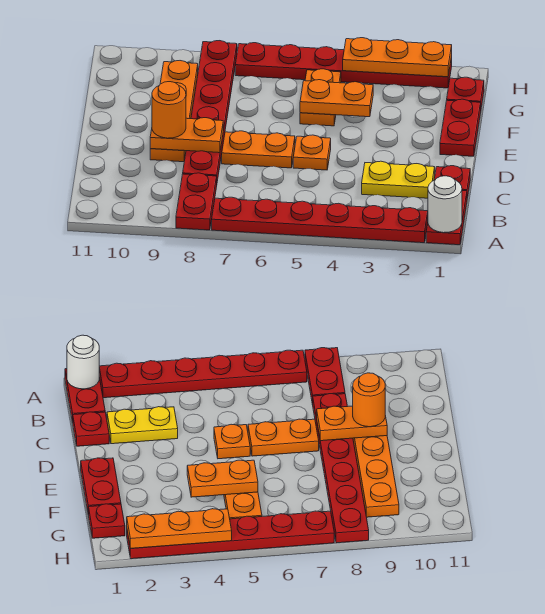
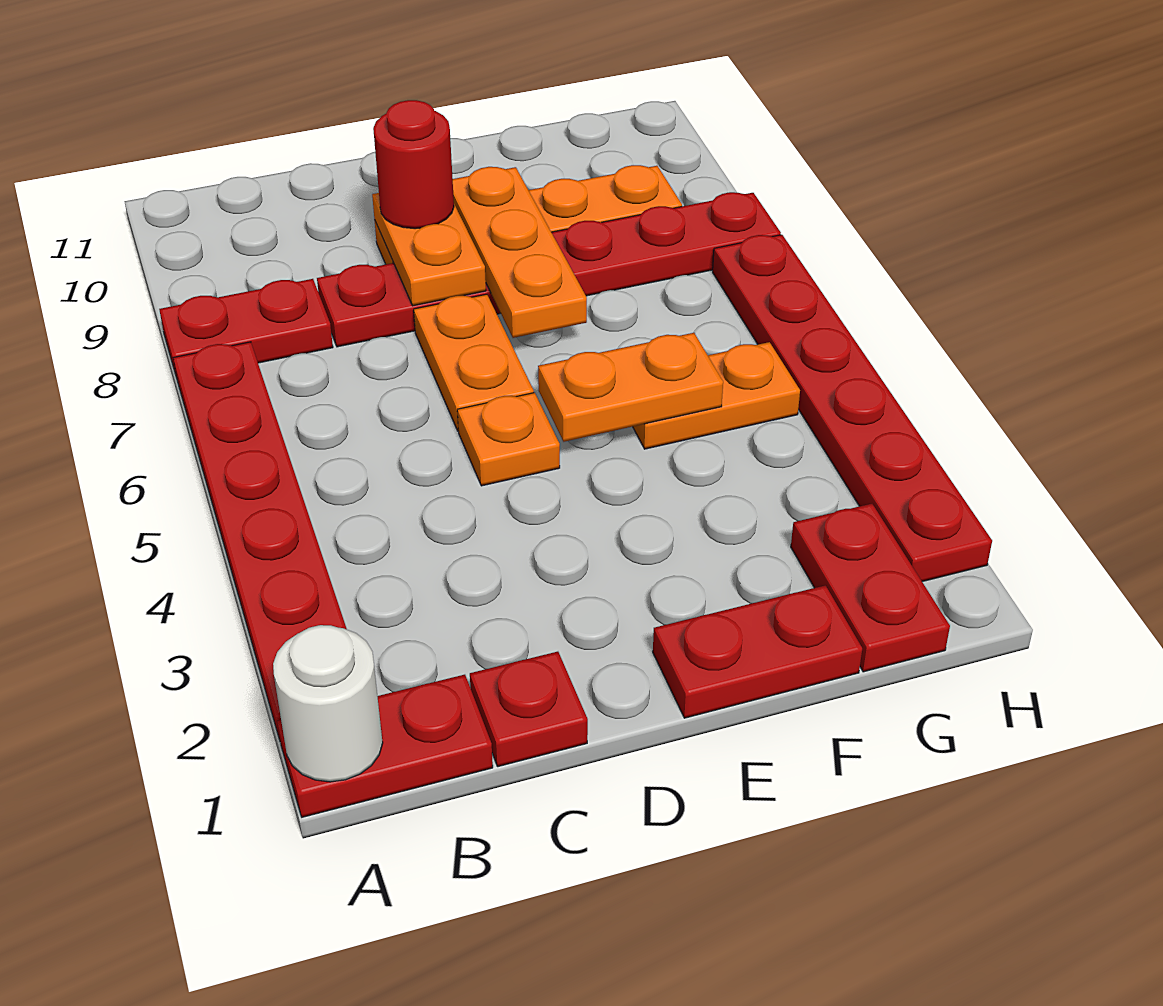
yellow plate C2:C3 level 1 -> none
orange round brick D9 level 3 -> red round brick D9 level 3
orange plate F4:F5 level 2 -> orange plate E5:F5 level 2
red plate G1 level 1 -> red plate G1:G2 level 1
orange plate H2:H4 level 2 -> orange plate E7:E9 level 2

